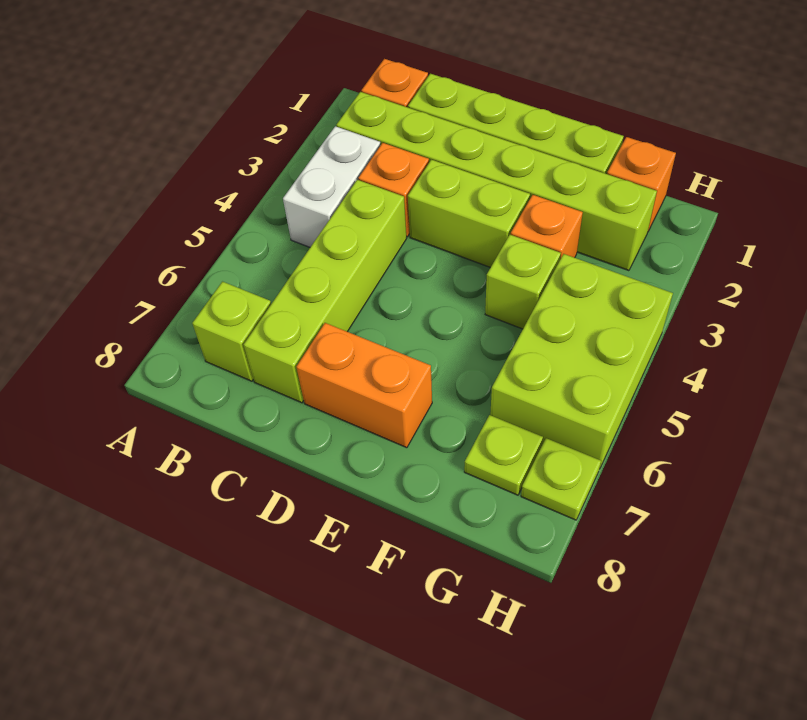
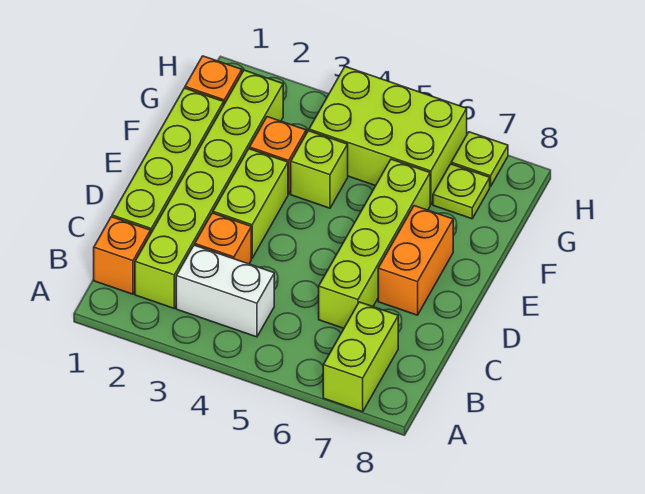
lime brick B7 level 1 -> lime brick A7:B7 level 1
lime brick C4:C7 level 1 -> lime brick C6:F6 level 1

